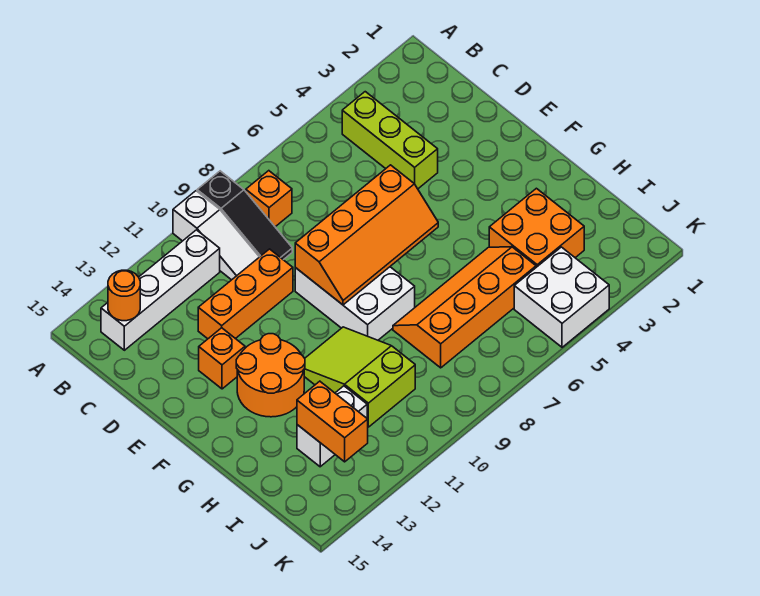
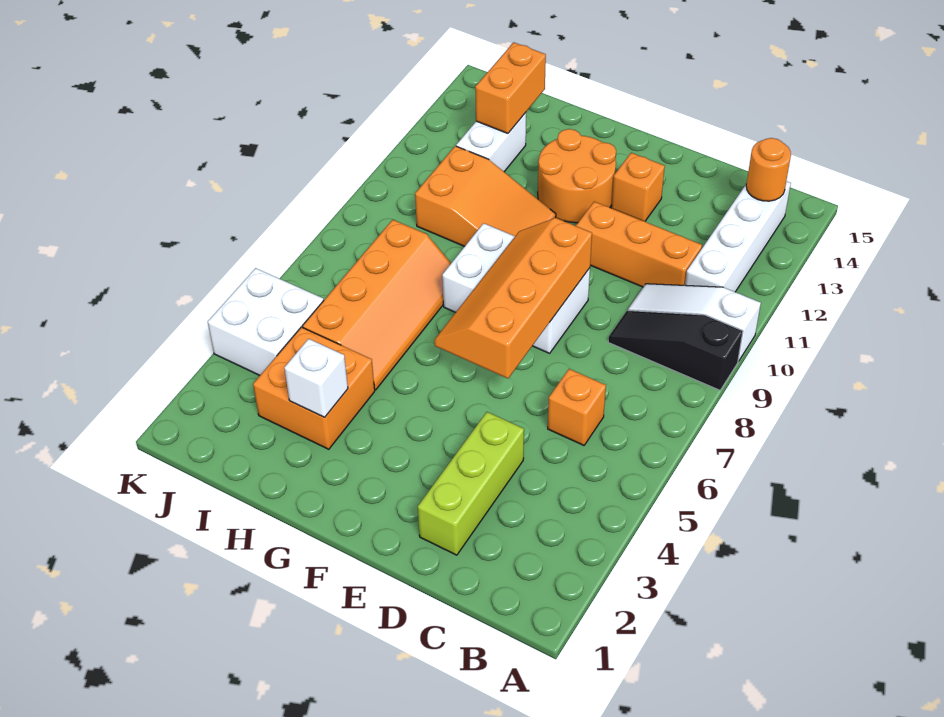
lime brick B4:D4 level 1 -> lime brick D2:D4 level 1
orange brick B8 level 1 -> orange brick C6 level 1
orange brick D10:D12 level 1 -> orange brick C11:E11 level 1
lime slope G10:I11 level 1 top I -> orange slope G10:I11 level 1 top I
none -> white brick H3 level 2
orange brick I13:J13 level 2 -> orange brick I13:I14 level 2

